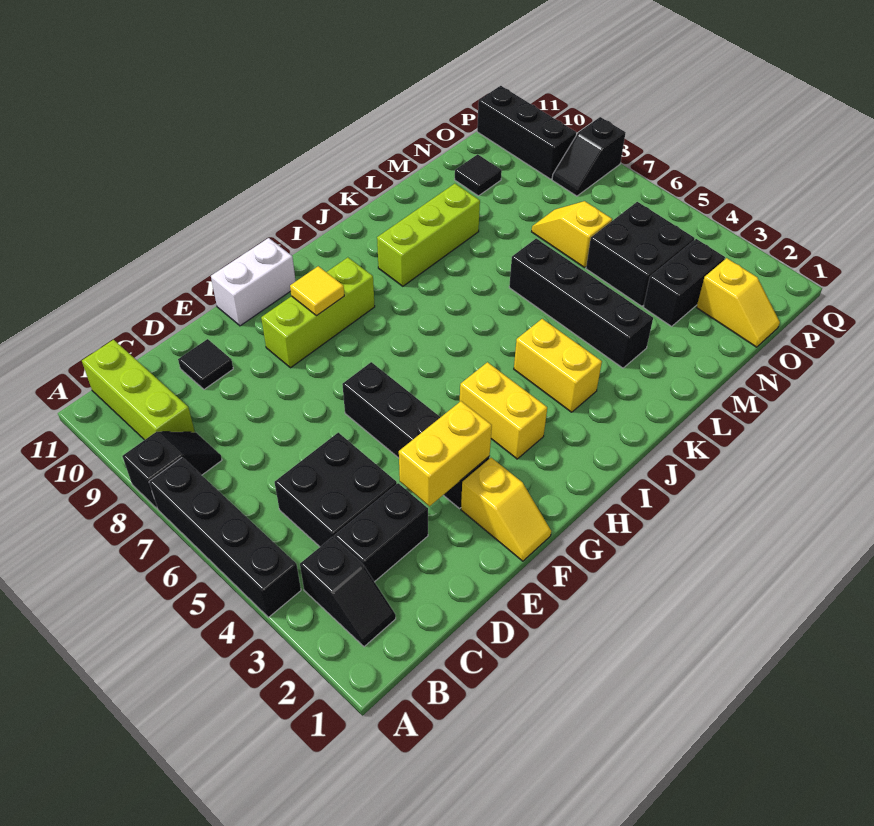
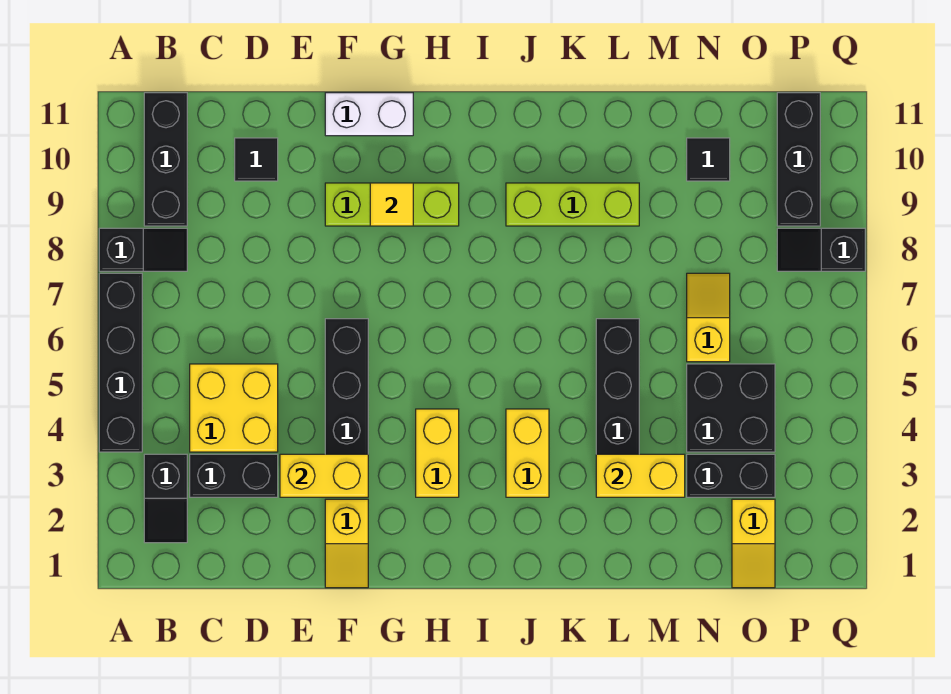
lime brick B9:B11 level 1 -> black brick B9:B11 level 1
black brick C4:D5 level 1 -> yellow brick C4:D5 level 1
none -> yellow brick L3:M3 level 2

